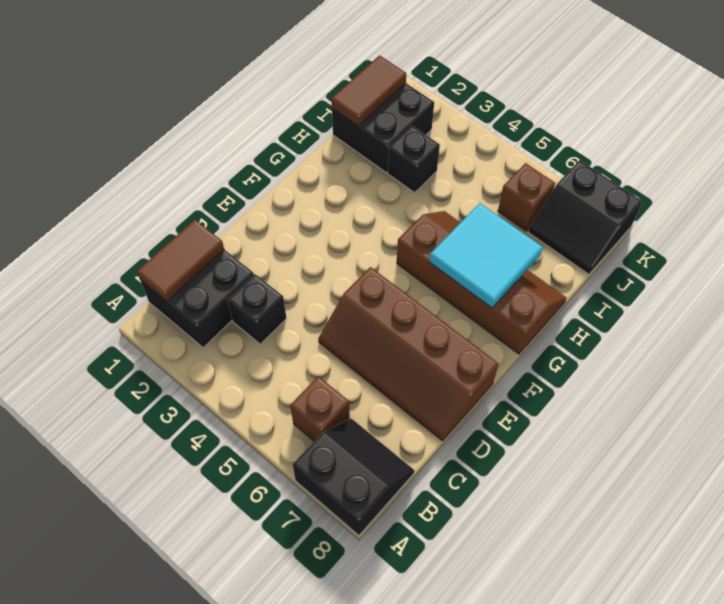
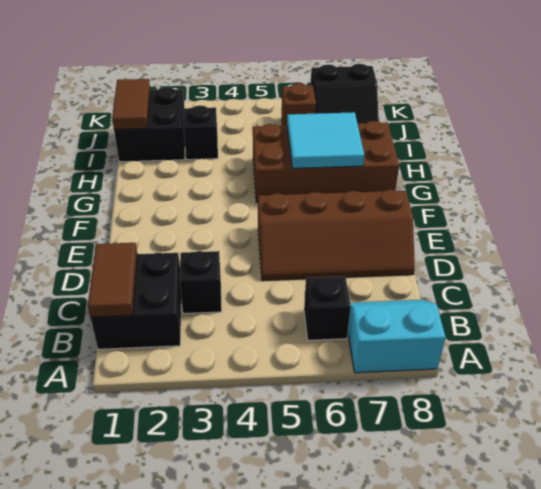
black slope A7:B8 level 1 top A -> cyan slope A7:B8 level 1 top A
brown brick B6 level 1 -> black brick B6 level 1
brown slope G5:H8 level 1 top G -> brown brick G5:H8 level 1

